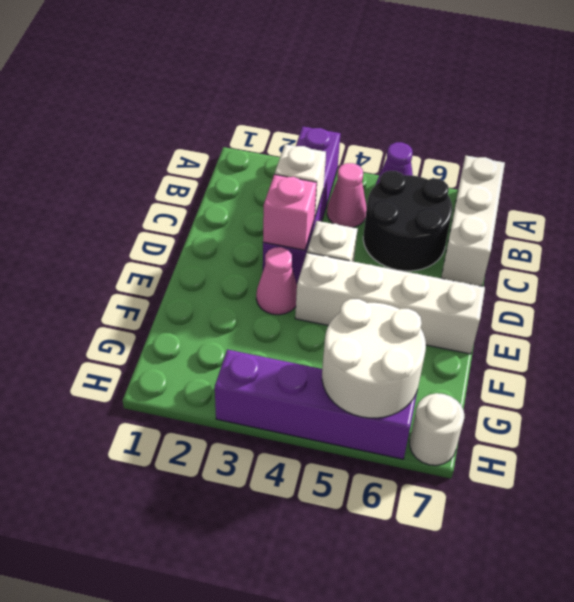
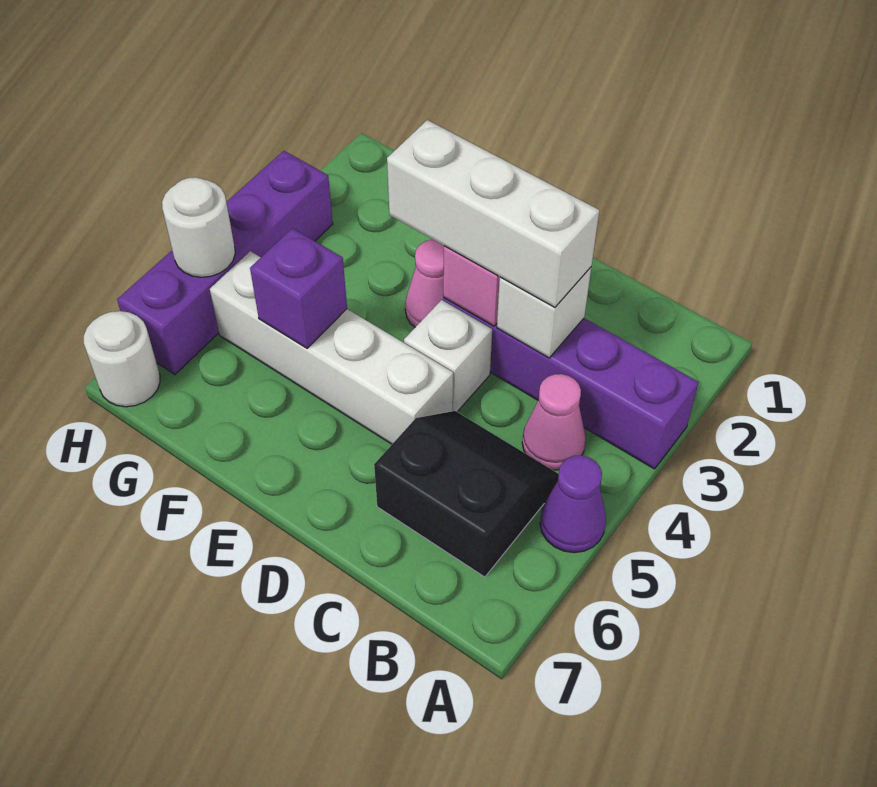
white brick A7:C7 level 1 -> white brick C3:E3 level 3
black round brick B5:C6 level 1 -> black slope B5:C6 level 1 top 6
white brick E4:E7 level 1 -> white brick D5:G5 level 1
none -> purple brick F5 level 2
white round brick G5:H6 level 2 -> white round brick H5 level 2

